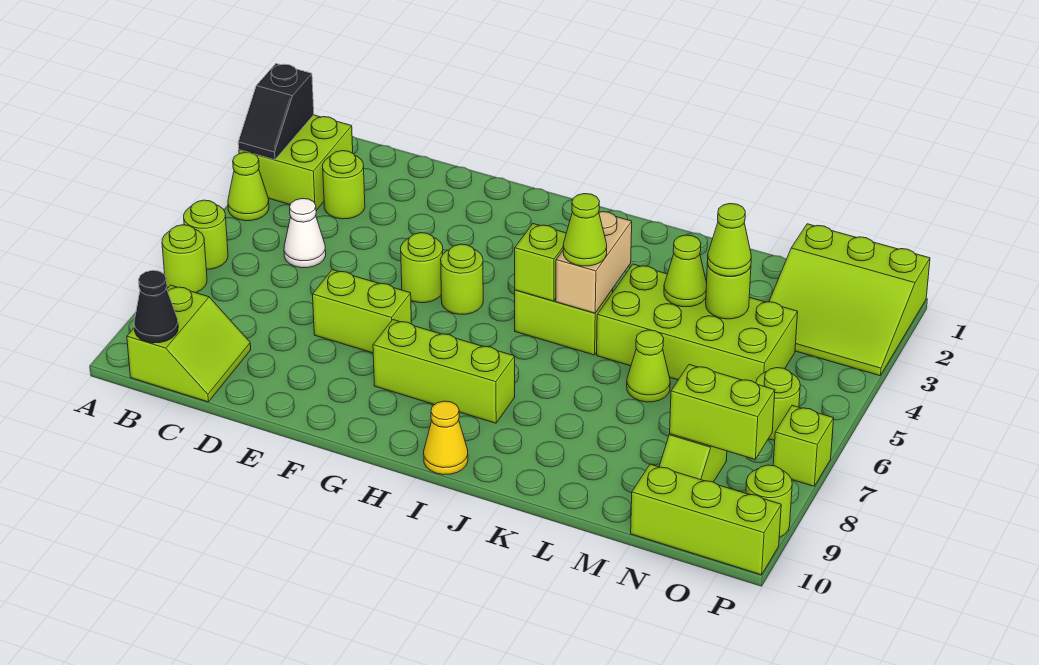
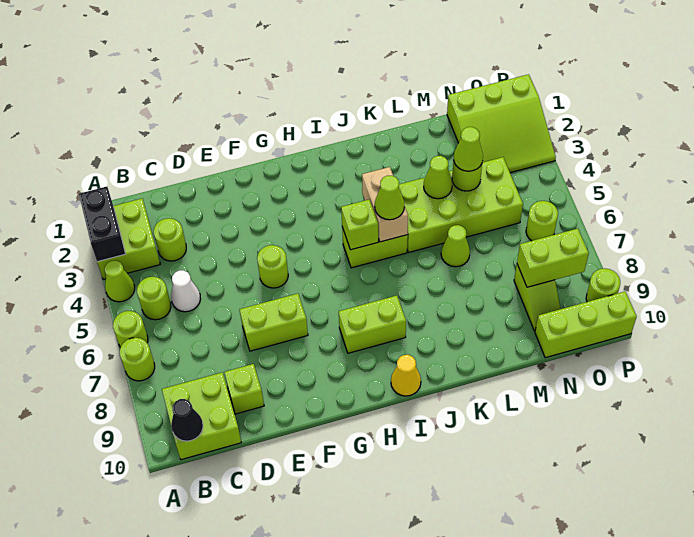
black slope A2:A3 level 2 top 2 -> black brick A2:A3 level 2
lime slope B9:C10 level 1 top B -> lime brick B9:C10 level 1
lime round brick G5 level 1 -> lime round brick B5 level 1
lime brick G8:I8 level 1 -> lime brick H8:I8 level 1
lime brick P7 level 1 -> lime brick D9 level 1

